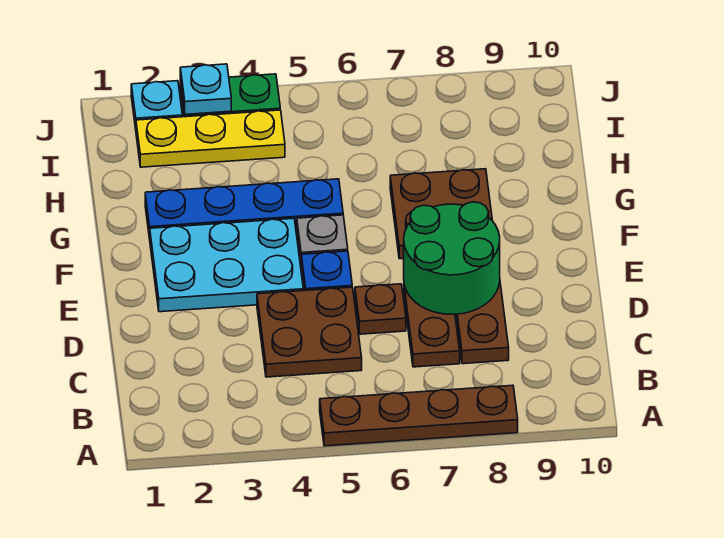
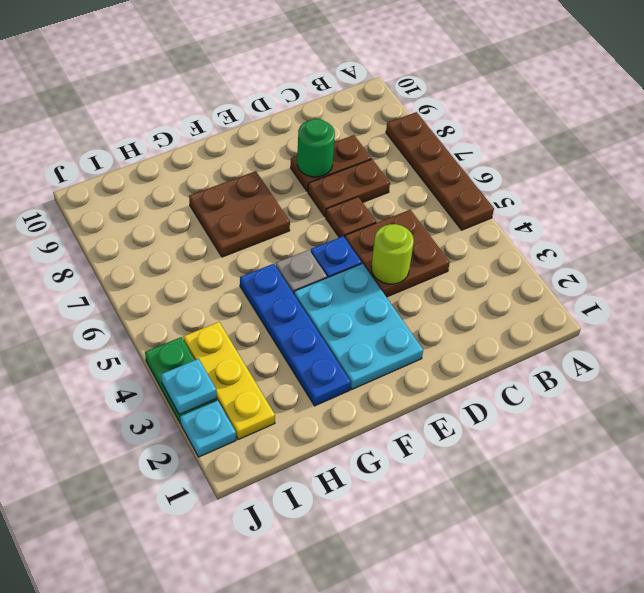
none -> lime round brick D4 level 2
green round brick D7:E8 level 2 -> green round brick D8 level 2

